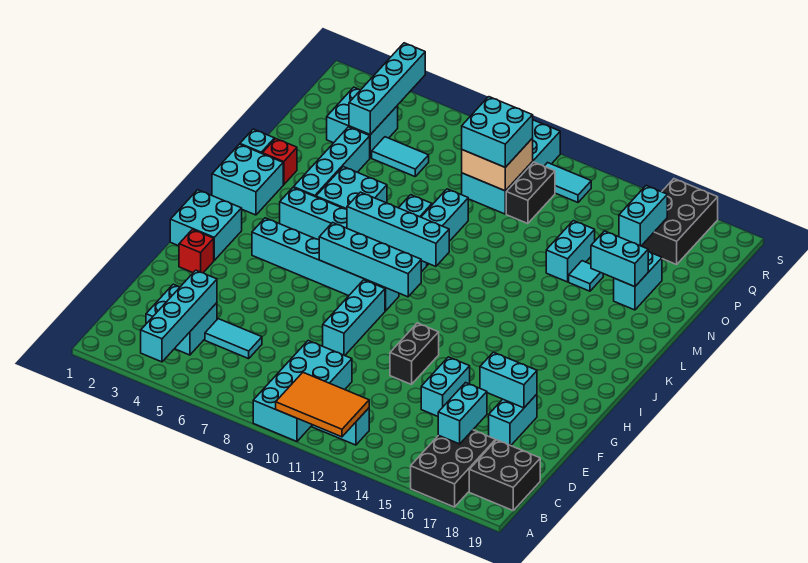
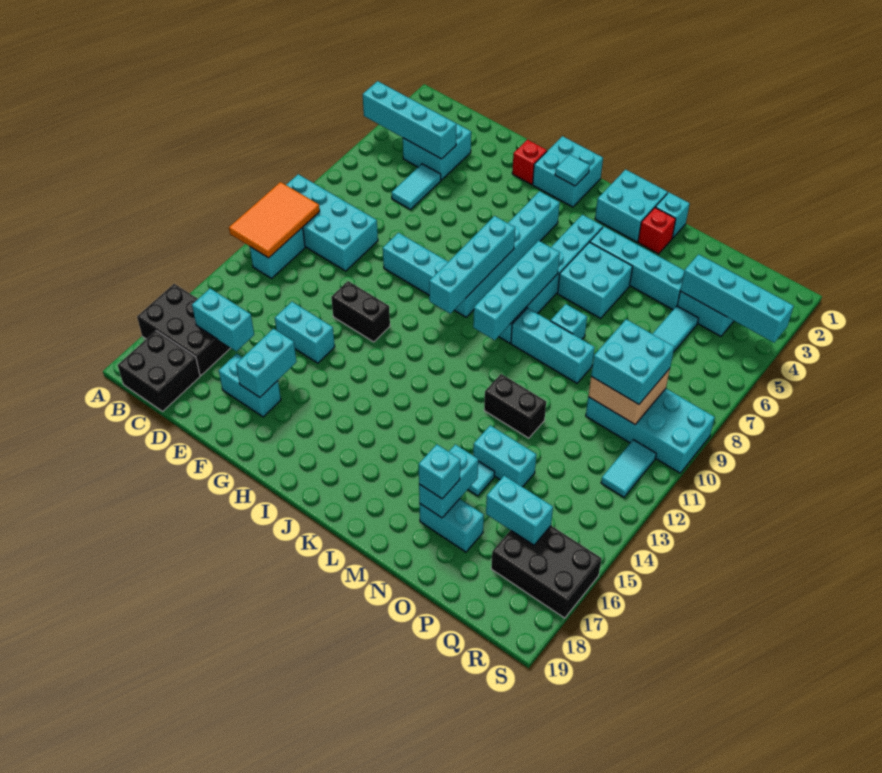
none -> cyan tile I2 level 2
none -> cyan brick N17 level 3
black brick P11:Q11 level 1 -> black brick M12:N12 level 1

